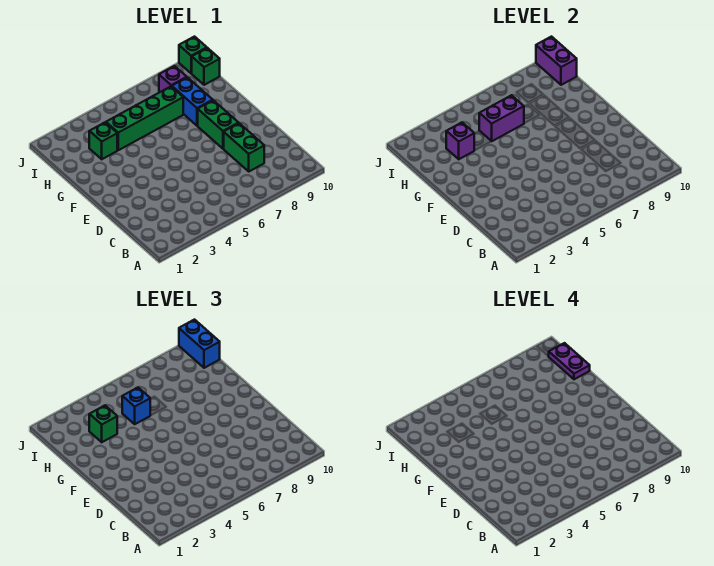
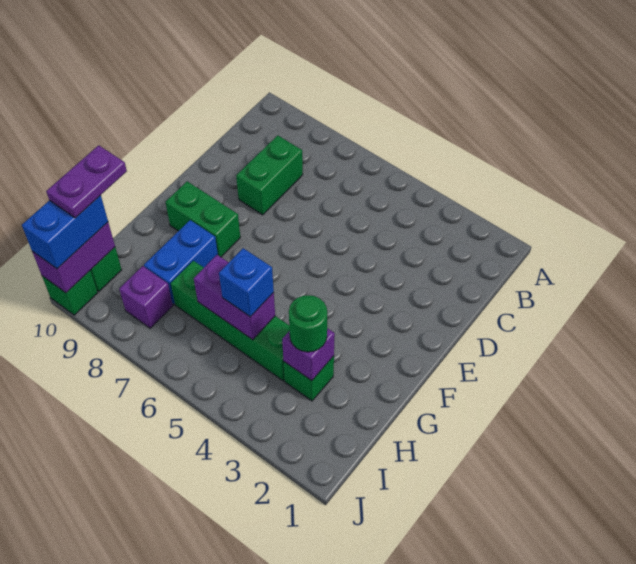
green brick E8:F8 level 1 -> green brick F8:F9 level 1
green brick H3 level 3 -> green round brick H3 level 3

